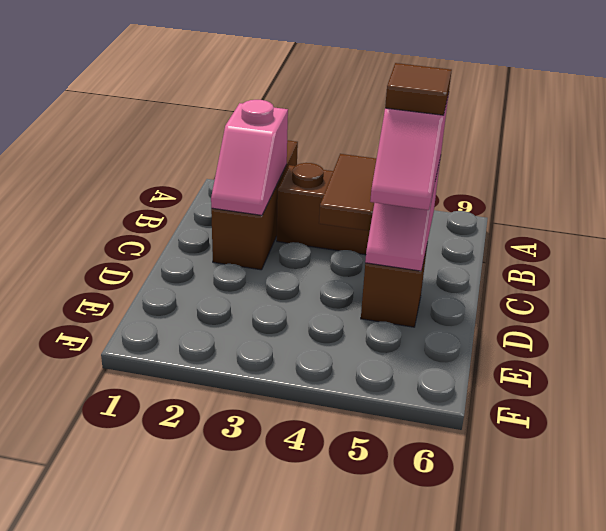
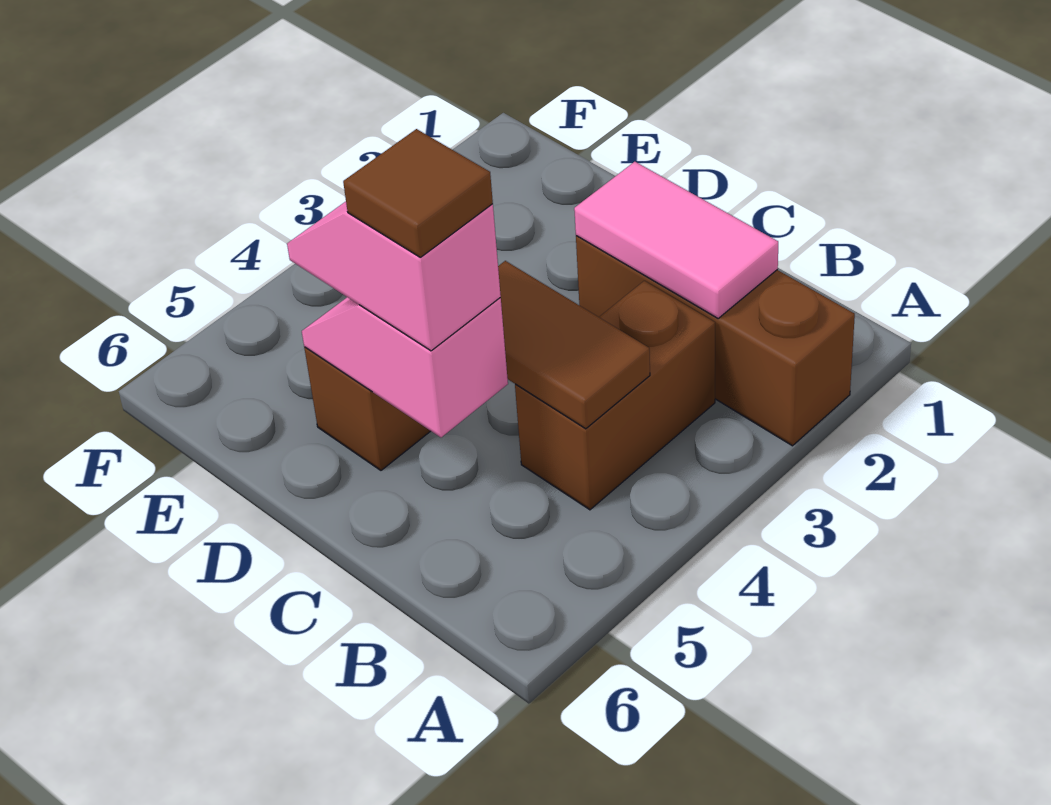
pink slope B2:C2 level 2 top B -> pink tile B2:C2 level 2

